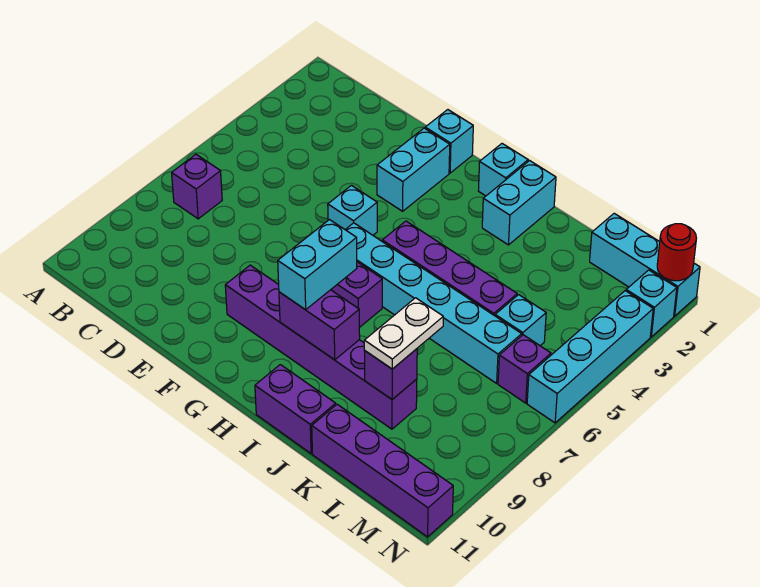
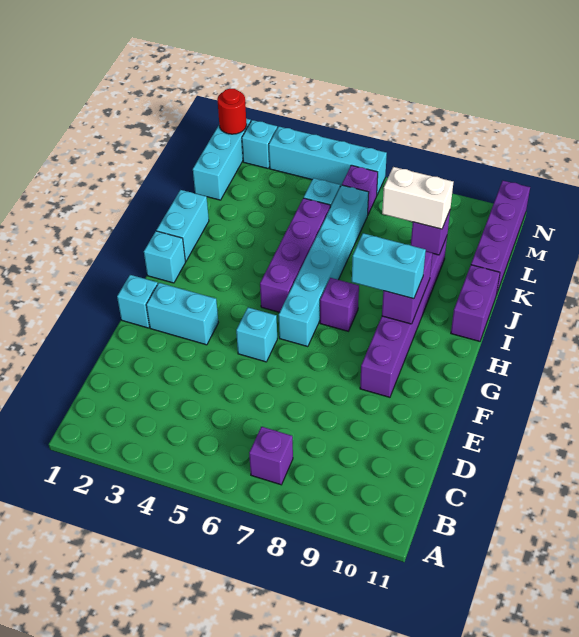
cyan brick I1:I2 level 1 -> cyan brick I1:J1 level 1
white plate K8:K9 level 3 -> white brick K8:K9 level 3

